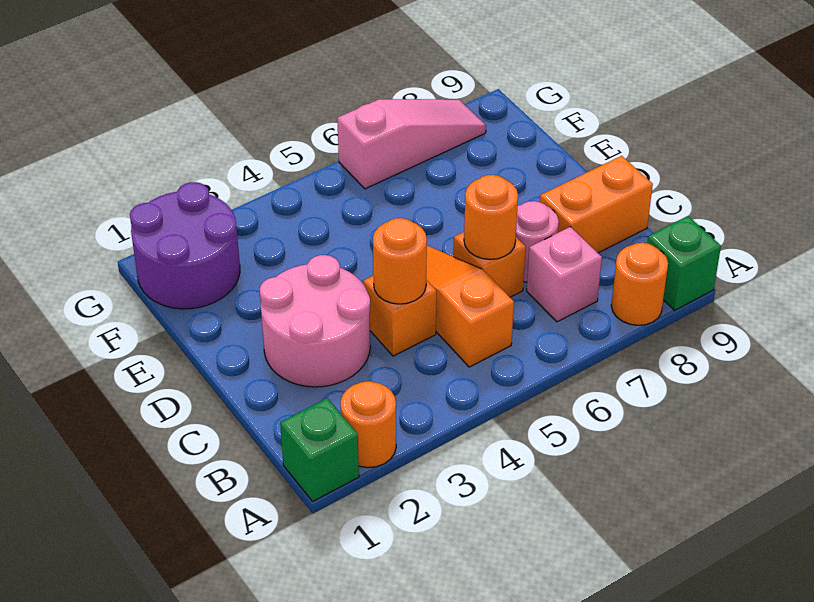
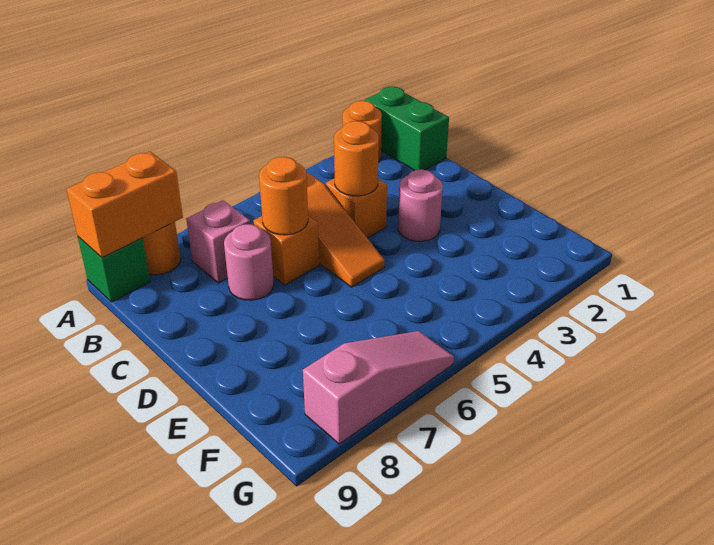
green brick A1 level 1 -> green brick A1:B1 level 1
pink round brick C2:D3 level 1 -> pink round brick D3 level 1
orange brick C8:C9 level 1 -> orange brick A8:A9 level 2
purple round brick F1:G2 level 1 -> none
pink slope G6:G8 level 1 top 6 -> pink slope G6:G8 level 1 top 8

